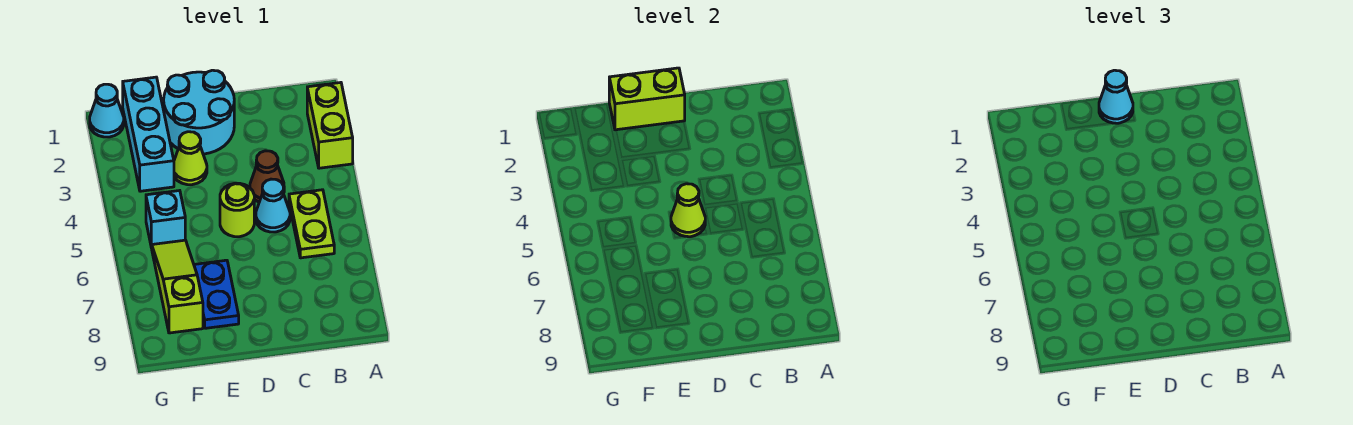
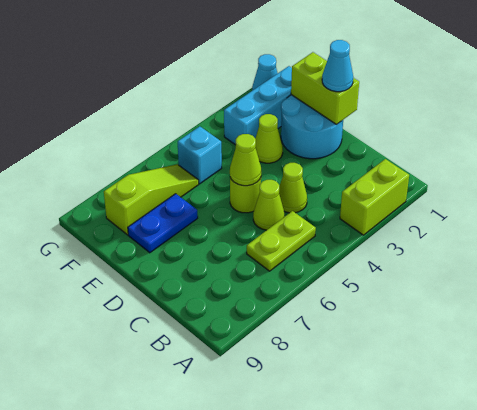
brown cone C4 level 1 -> lime cone C4 level 1
cyan cone C5 level 1 -> lime cone C5 level 1

